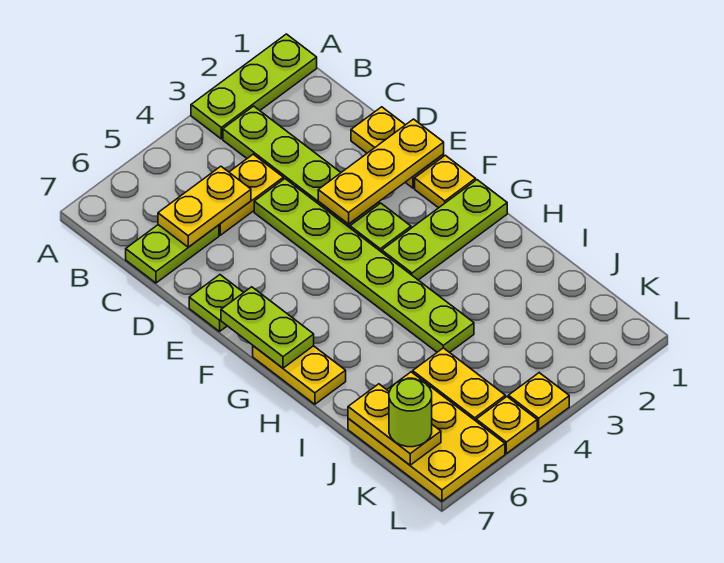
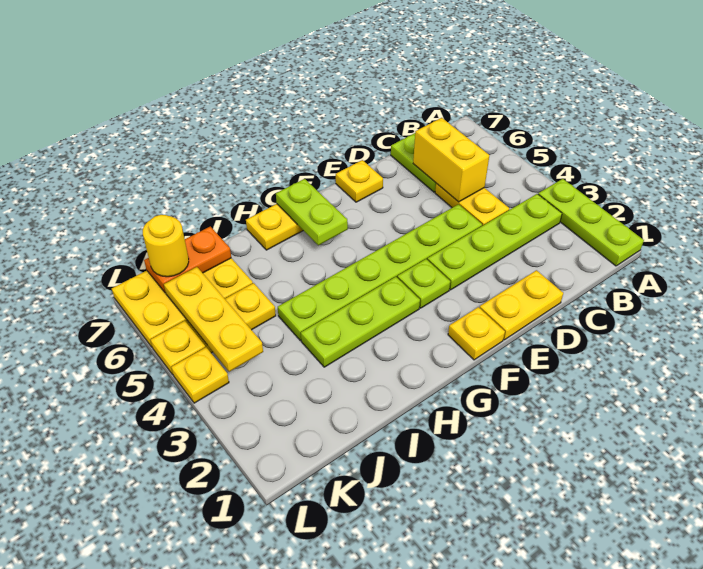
yellow plate C5:C6 level 2 -> yellow brick C5:C6 level 2
yellow plate E1:E3 level 2 -> yellow plate K4:K6 level 2
lime plate E7 level 1 -> yellow plate E7 level 1
lime plate F7:G7 level 2 -> lime plate G6:G7 level 2
lime plate G1:G3 level 1 -> lime plate G3:I3 level 1
yellow plate J7:K7 level 2 -> orange plate J7:K7 level 2
lime round brick K7 level 3 -> yellow round brick K7 level 3

